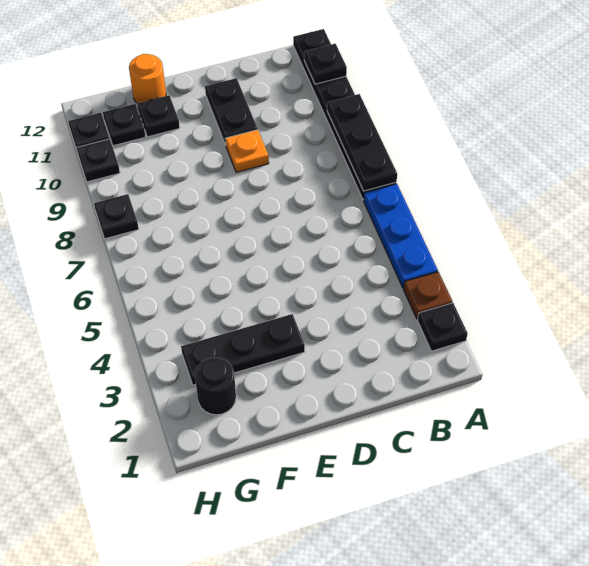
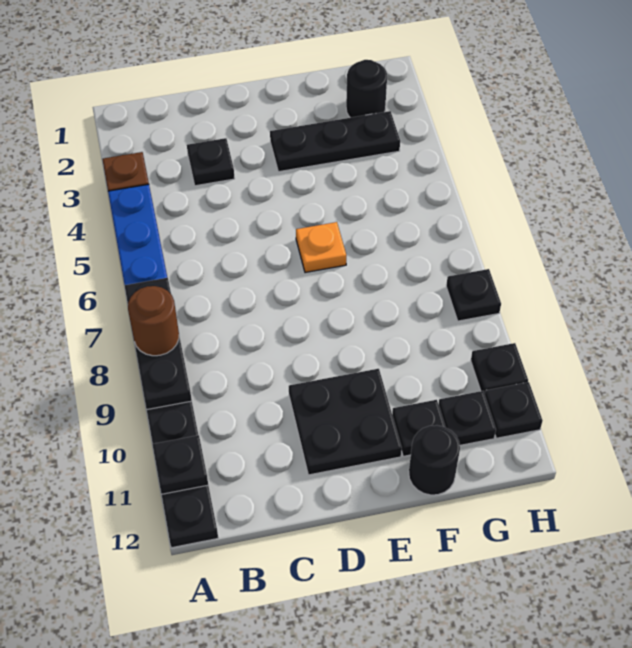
black plate A2 level 1 -> black plate C3 level 1
none -> brown round brick A8 level 3
orange plate D9 level 1 -> orange plate E6 level 1
black plate D10:D11 level 1 -> black plate D10:E11 level 1
orange round brick F12 level 1 -> black round brick F12 level 1

